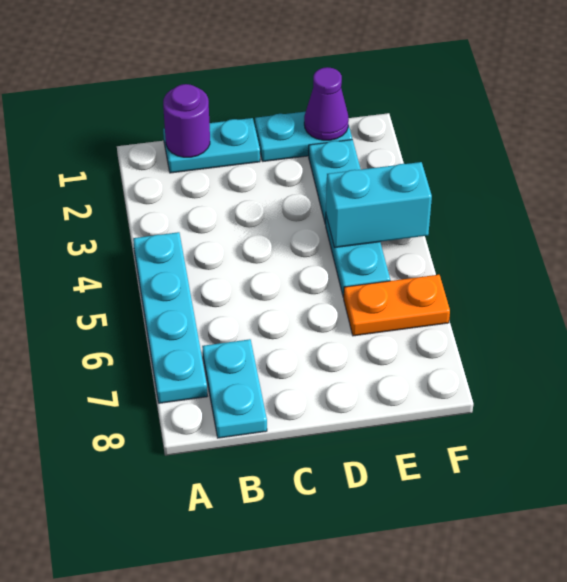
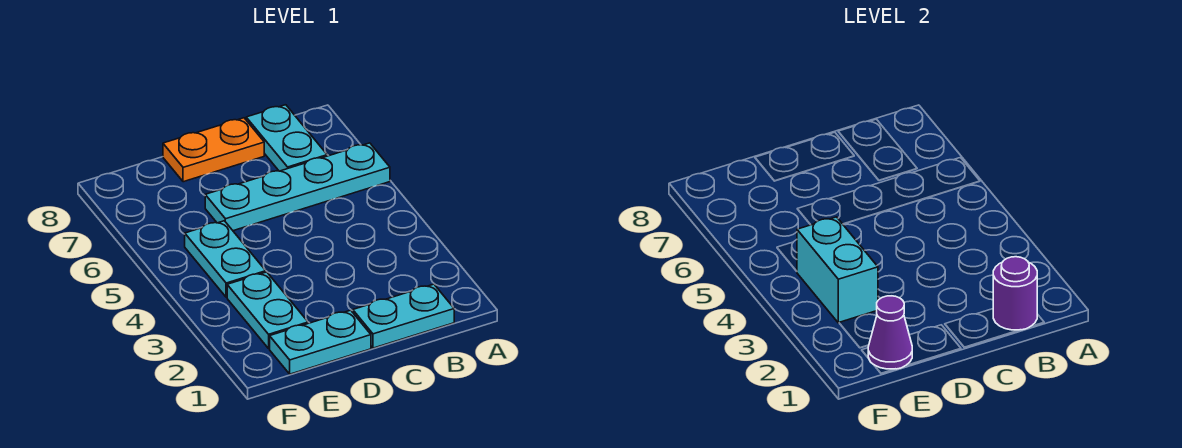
cyan plate A4:A7 level 1 -> cyan plate A6:D6 level 1
cyan brick E4:F4 level 2 -> cyan brick E3:E4 level 2
orange plate E6:F6 level 1 -> orange plate C8:D8 level 1

